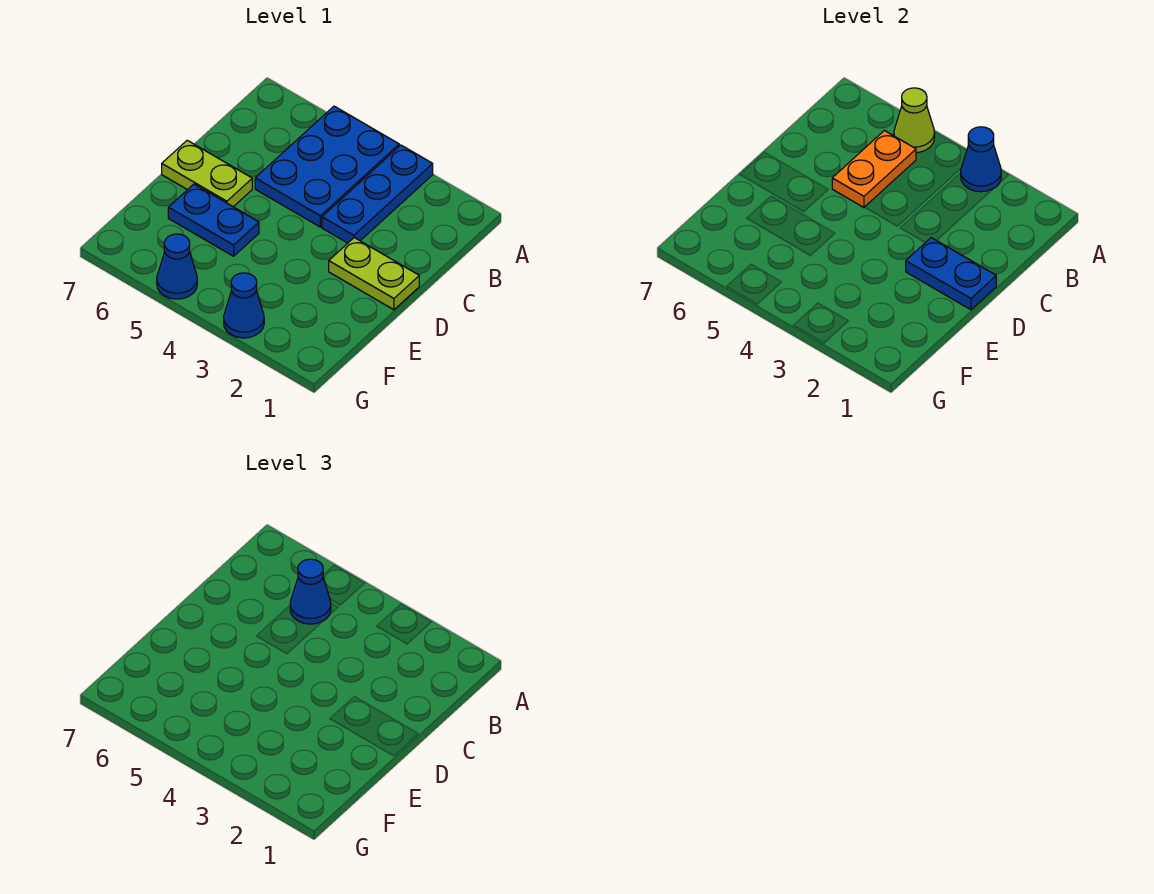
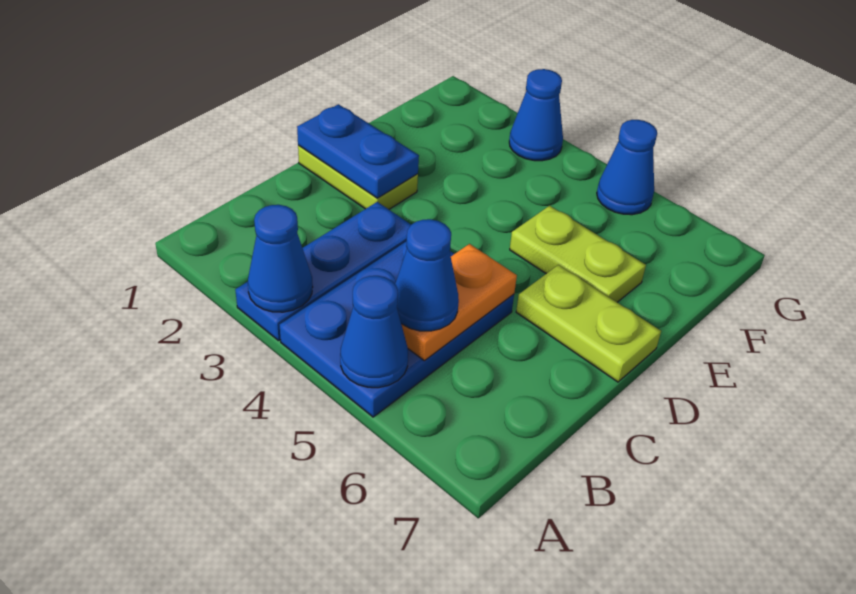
lime cone A5 level 2 -> blue cone A5 level 2
blue plate E5:E6 level 1 -> lime plate E5:E6 level 1

